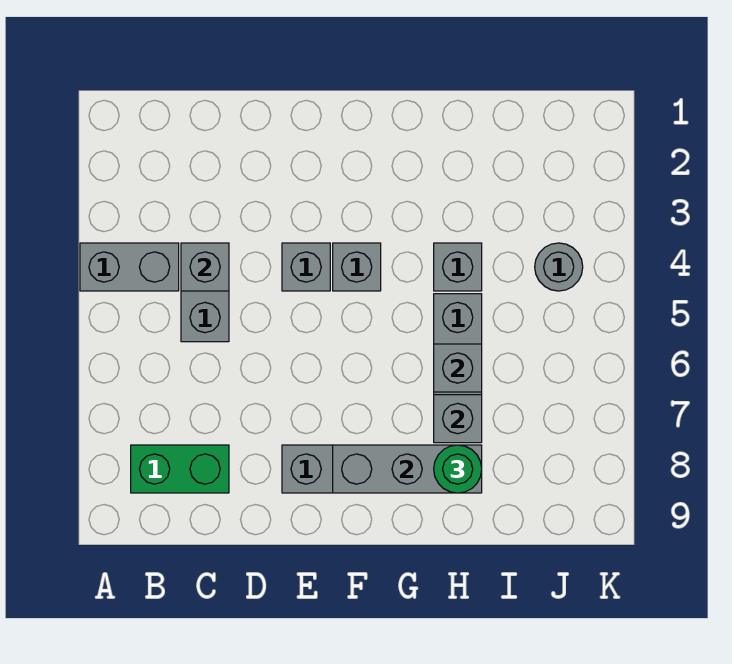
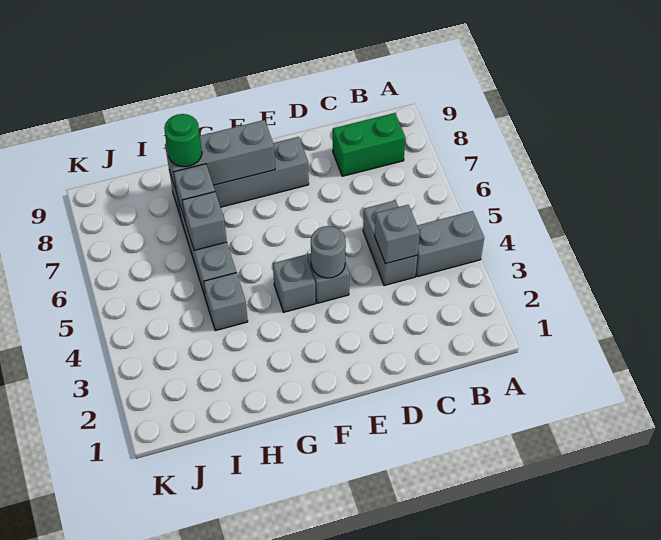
grey round brick J4 level 1 -> grey round brick E4 level 2

